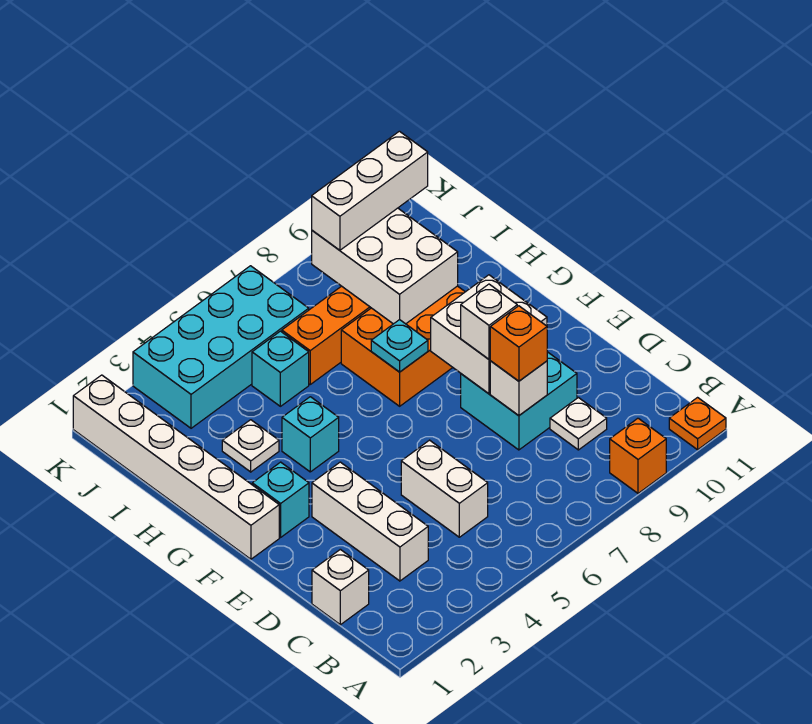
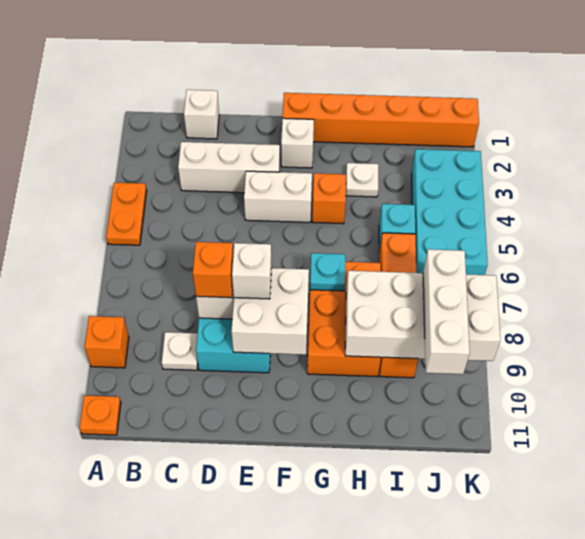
none -> orange plate A4:A5 level 1
white brick C5:D5 level 1 -> white brick E4:F4 level 1
white brick F1:K1 level 1 -> orange brick F1:K1 level 1
cyan brick F2 level 1 -> white brick F2 level 1
cyan brick G4 level 1 -> orange brick G4 level 1
white brick H8:J9 level 2 -> white brick H8:K9 level 2

